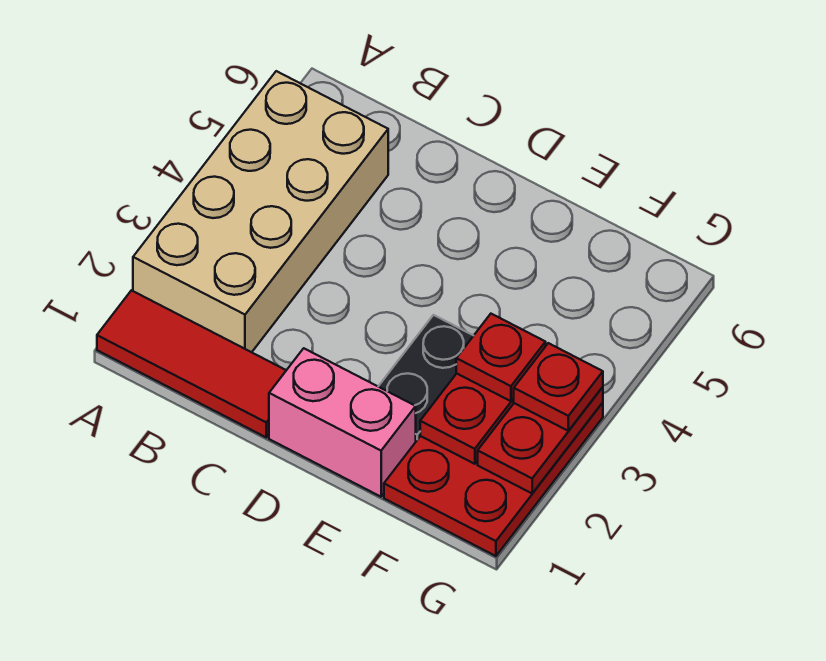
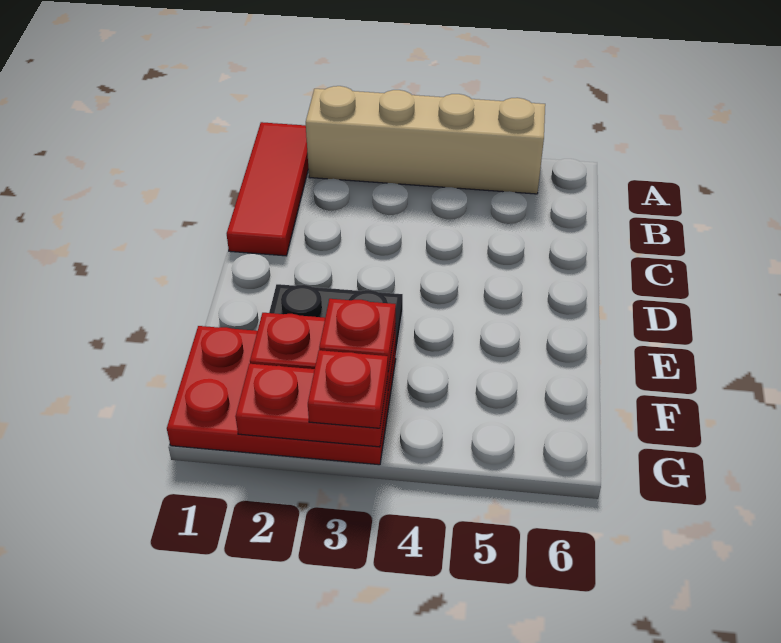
tan brick A2:B5 level 1 -> tan brick A2:A5 level 1
pink brick D1:E1 level 1 -> none

